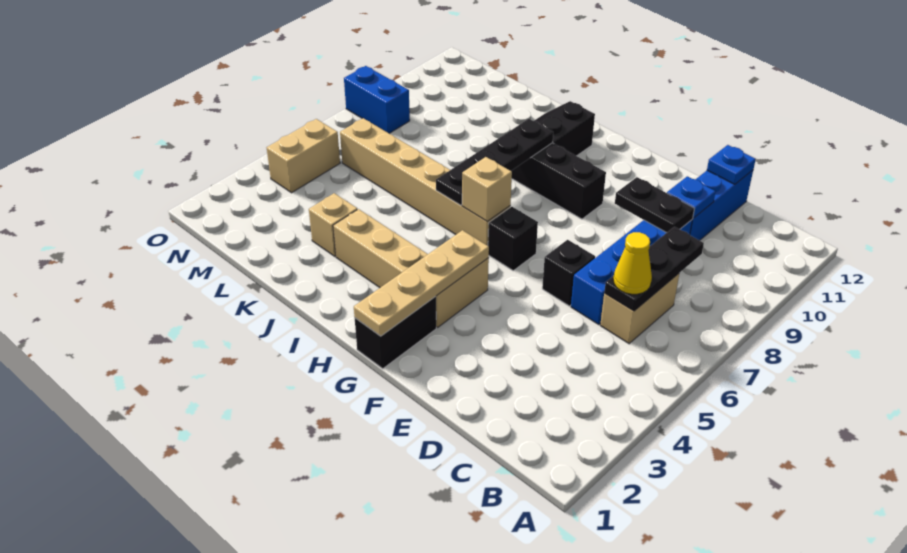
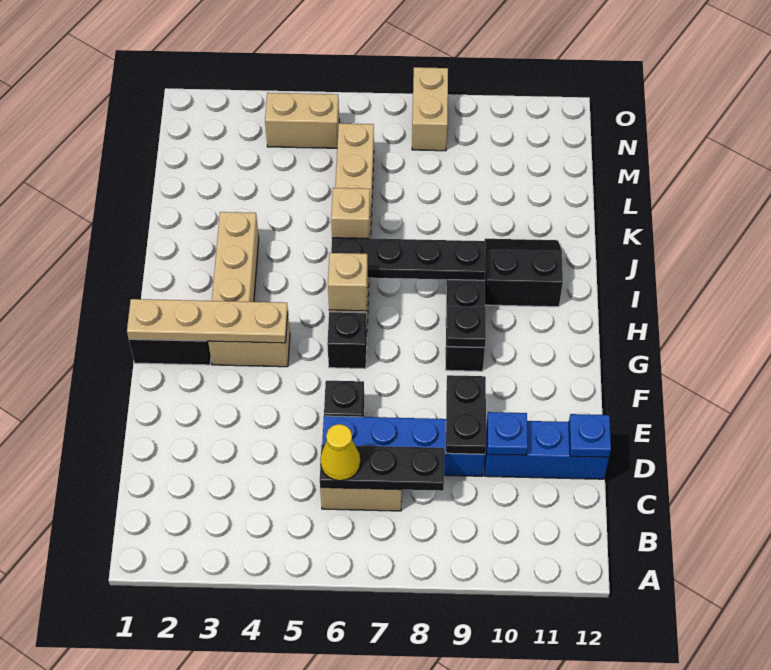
none -> black plate G9 level 2
tan brick K3 level 1 -> tan brick J6 level 2
blue brick N8:O8 level 1 -> tan brick N8:O8 level 1

